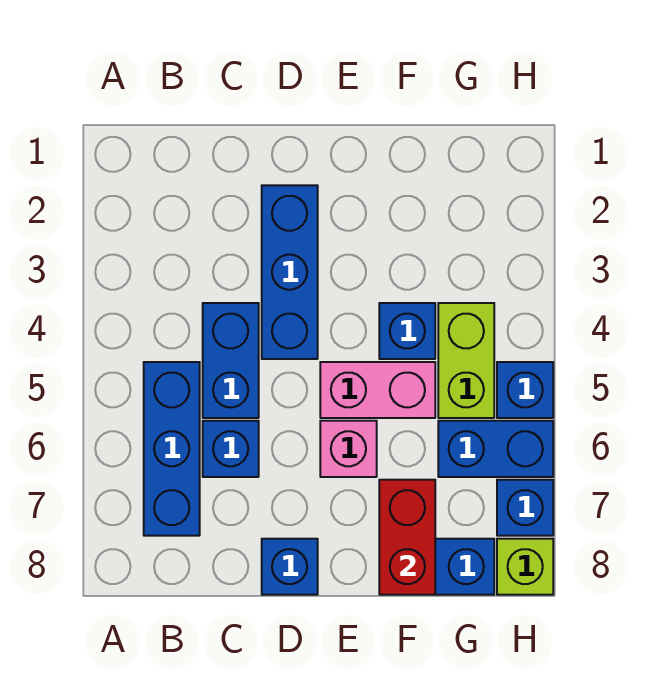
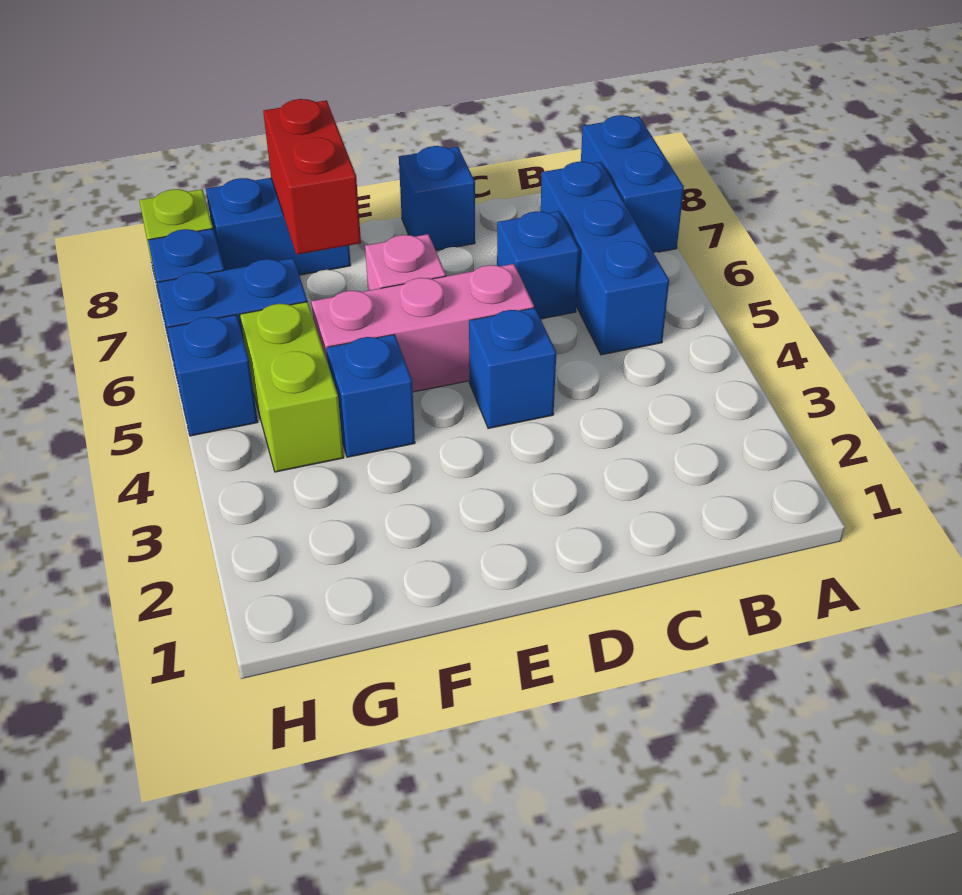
blue brick C4:C5 level 1 -> blue brick A7:A8 level 1
blue brick D2:D4 level 1 -> blue brick D4 level 1
pink brick E5:F5 level 1 -> pink brick D5:F5 level 1

